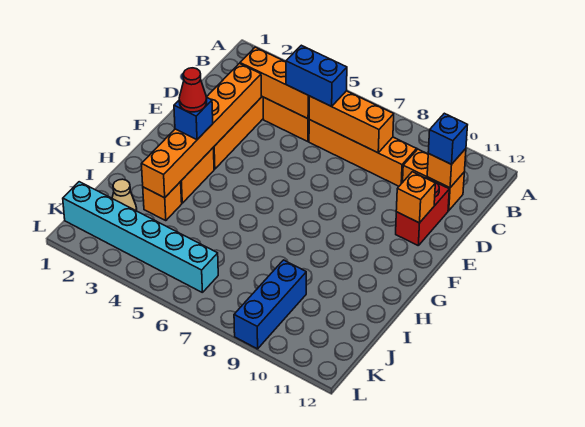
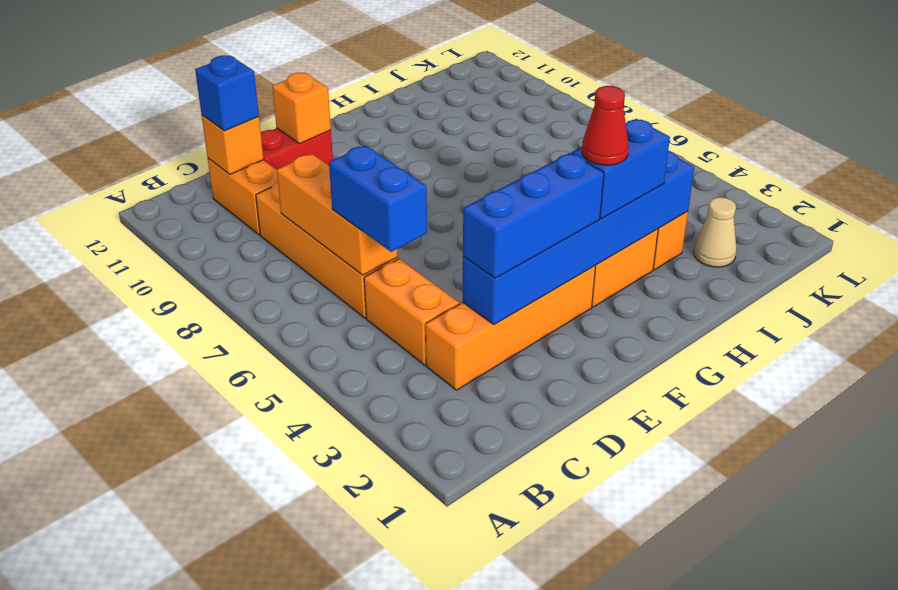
orange brick C3:C5 level 2 -> none
orange brick D3:I3 level 2 -> blue brick D3:I3 level 2
blue brick G3 level 3 -> blue brick G3:H3 level 3
blue brick J9:L9 level 1 -> blue brick D3:F3 level 3
cyan brick K1:K6 level 1 -> none

